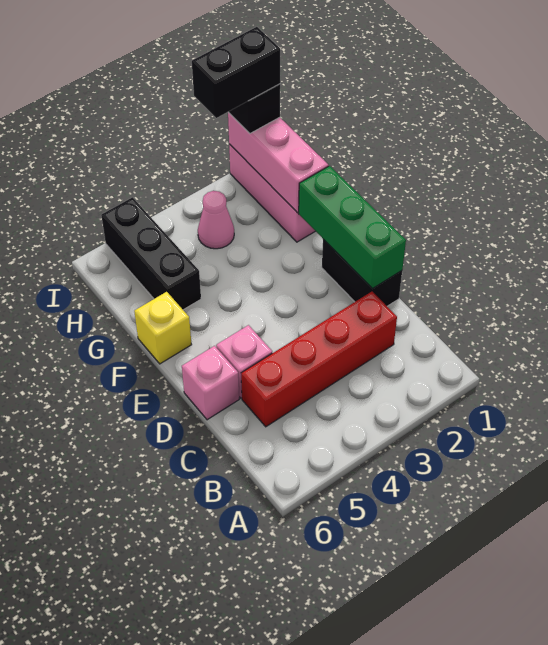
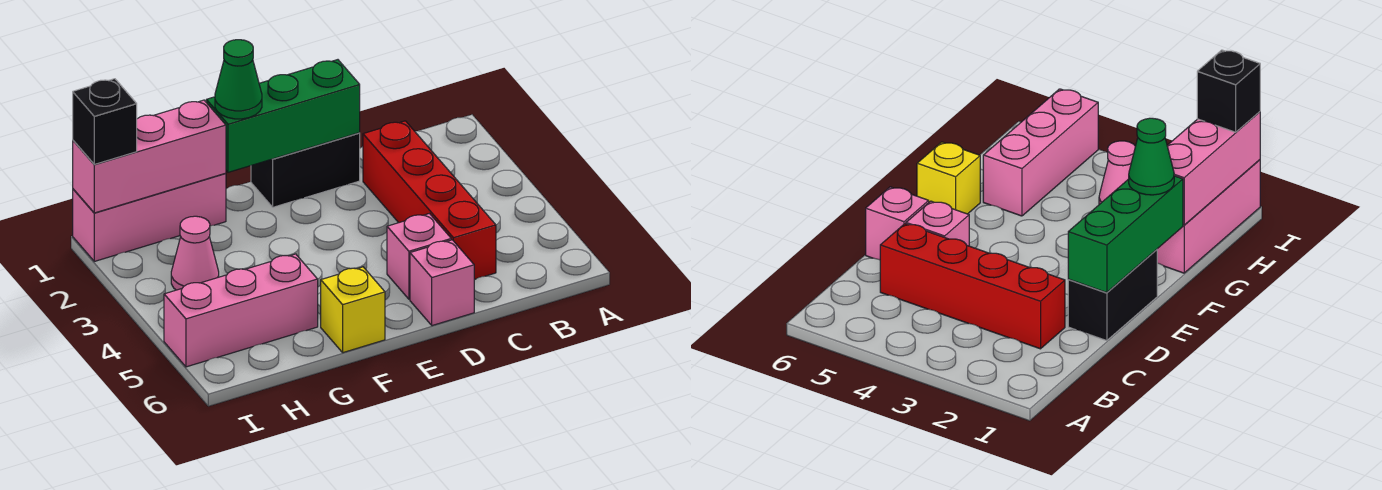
none -> green cone F1 level 3
black brick G5:I5 level 1 -> pink brick G5:I5 level 1
black brick I1:I2 level 4 -> none

